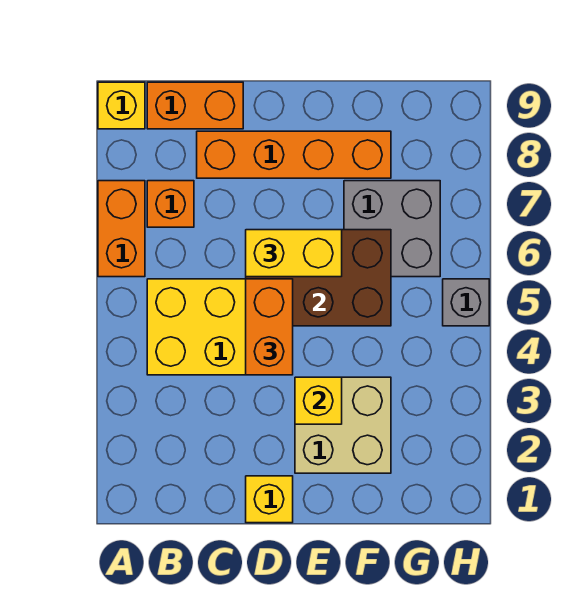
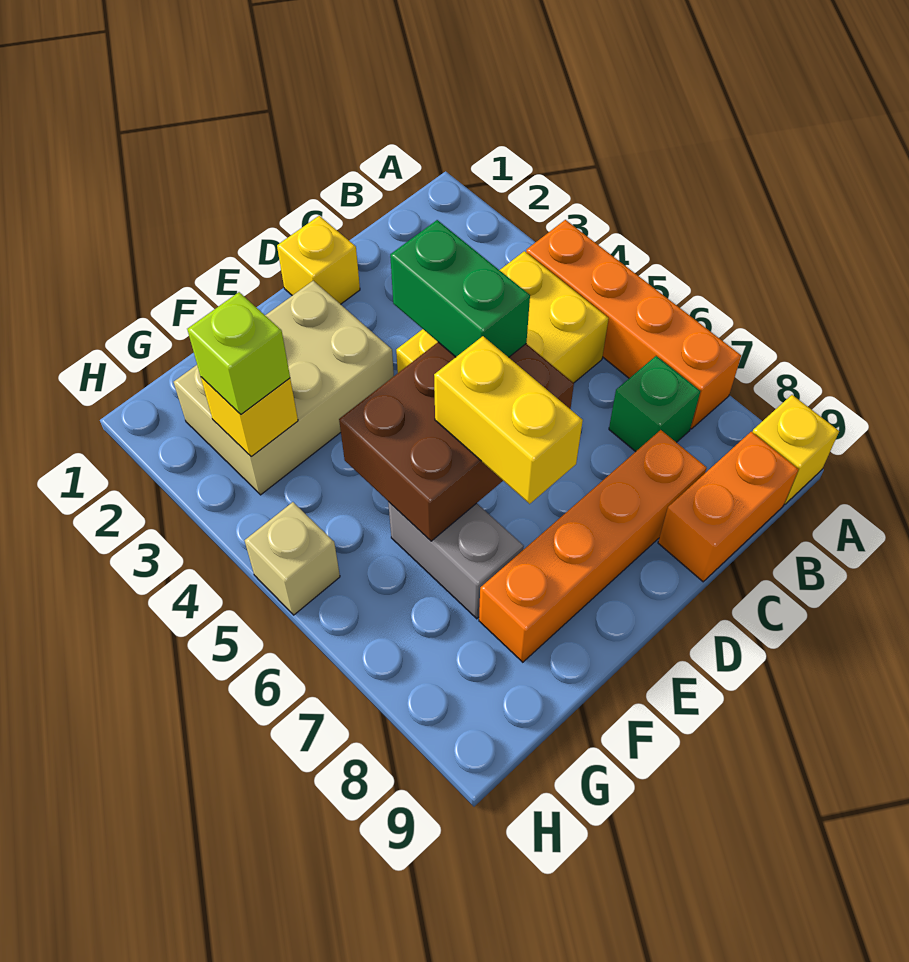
orange brick A6:A7 level 1 -> orange brick A4:A7 level 1
orange brick B7 level 1 -> green brick B7 level 1
orange brick D4:D5 level 3 -> green brick D4:D5 level 3
yellow brick D6:E6 level 3 -> yellow brick E6:E7 level 3
tan brick E2:F3 level 1 -> tan brick E2:G3 level 1
yellow brick E3 level 2 -> yellow brick G3 level 2
grey brick F6:G7 level 1 -> grey brick F6:F7 level 1
none -> lime brick G3 level 3
grey brick H5 level 1 -> tan brick H5 level 1

